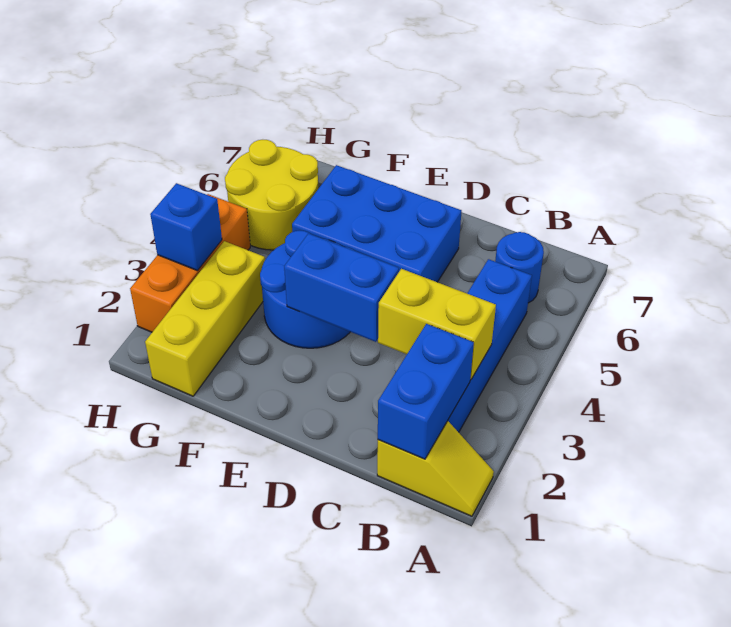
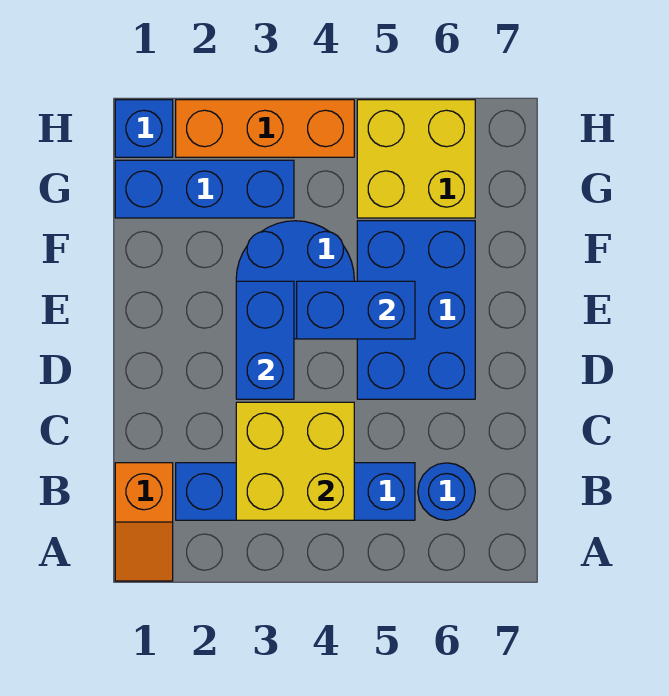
yellow slope A1:B1 level 1 top B -> orange slope A1:B1 level 1 top B
blue brick B1:B2 level 2 -> blue brick E4:E5 level 2
yellow brick B3:C3 level 2 -> yellow brick B3:C4 level 2
yellow brick G1:G3 level 1 -> blue brick G1:G3 level 1
yellow round brick G5:H6 level 1 -> yellow brick G5:H6 level 1
blue brick H3 level 2 -> blue brick H1 level 1

